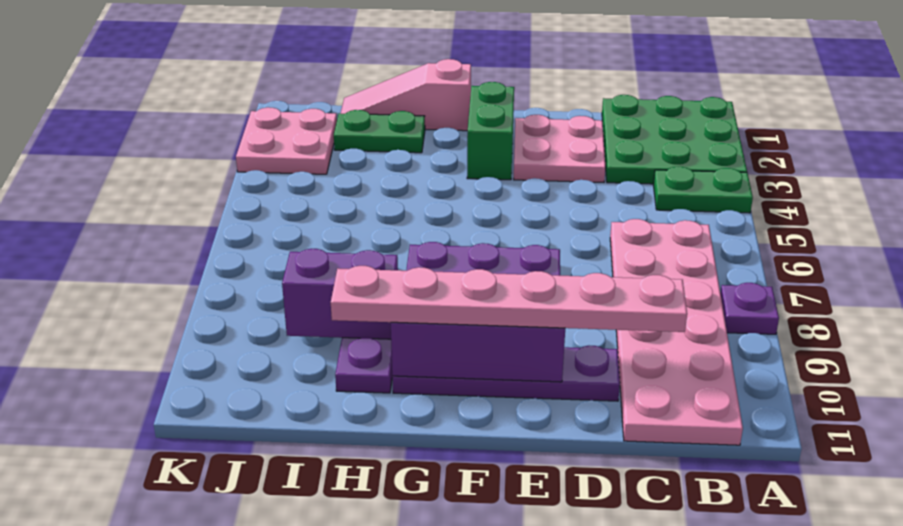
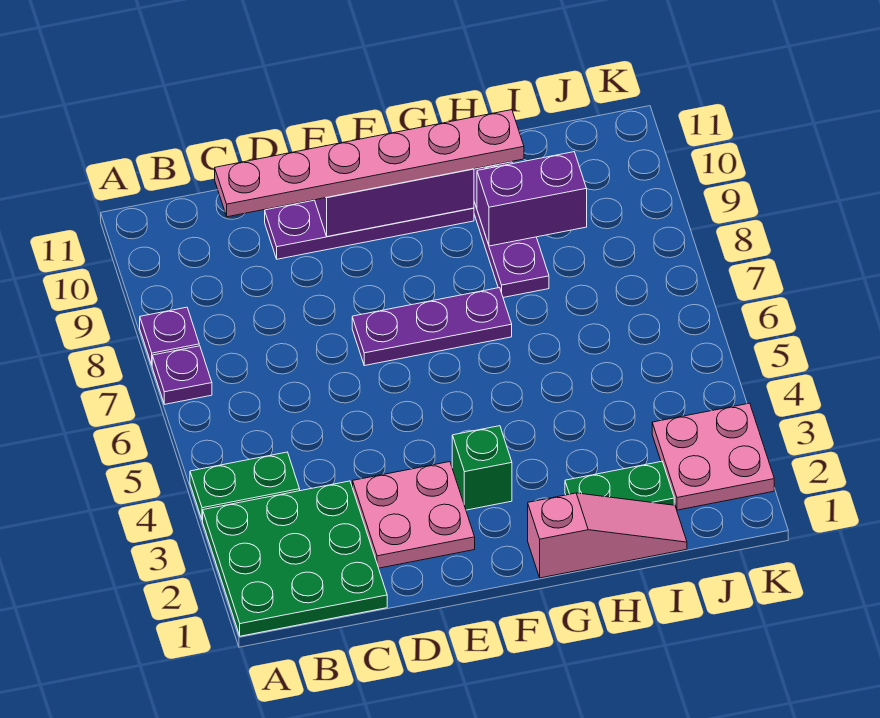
none -> purple plate A7 level 1
pink plate B6:C11 level 1 -> none
green brick F2:F3 level 1 -> green brick F3 level 1

